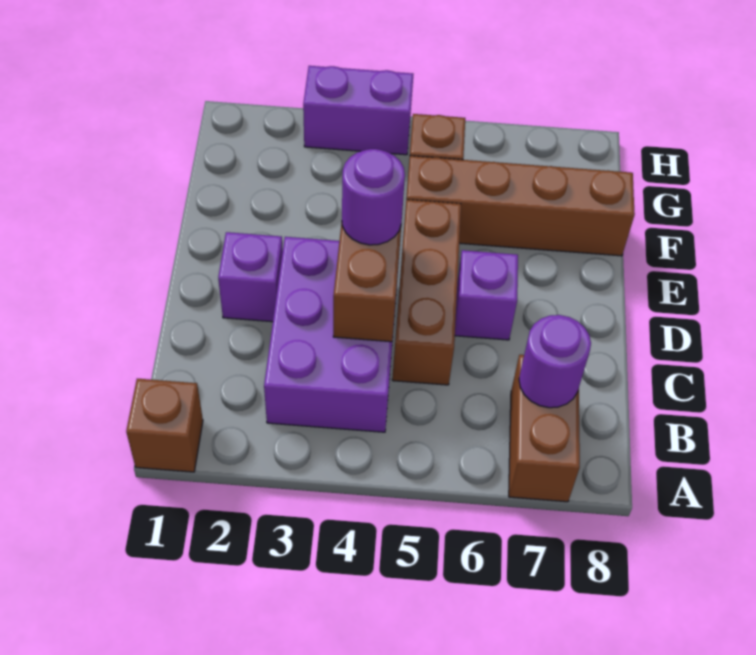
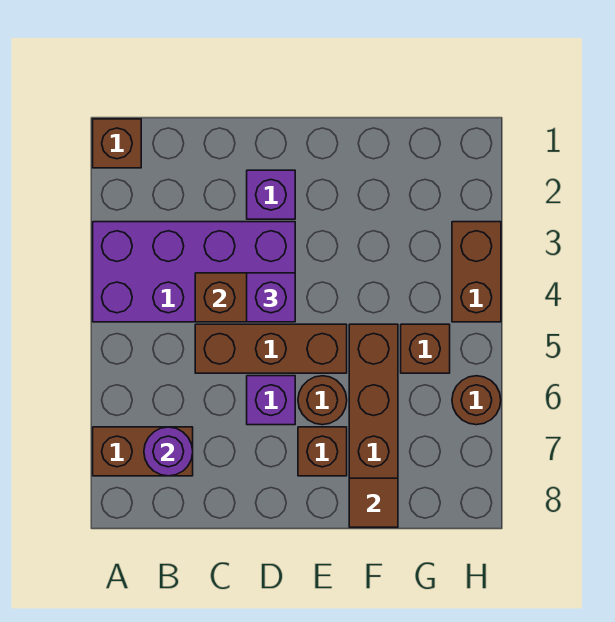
purple brick B3:D4 level 1 -> purple brick A3:D4 level 1
purple round brick D4 level 3 -> purple brick D4 level 3
none -> brown round brick E6 level 1
none -> brown brick E7 level 1
none -> brown tile F8 level 2
purple brick H3:H4 level 1 -> brown brick H3:H4 level 1
none -> brown round brick H6 level 1

